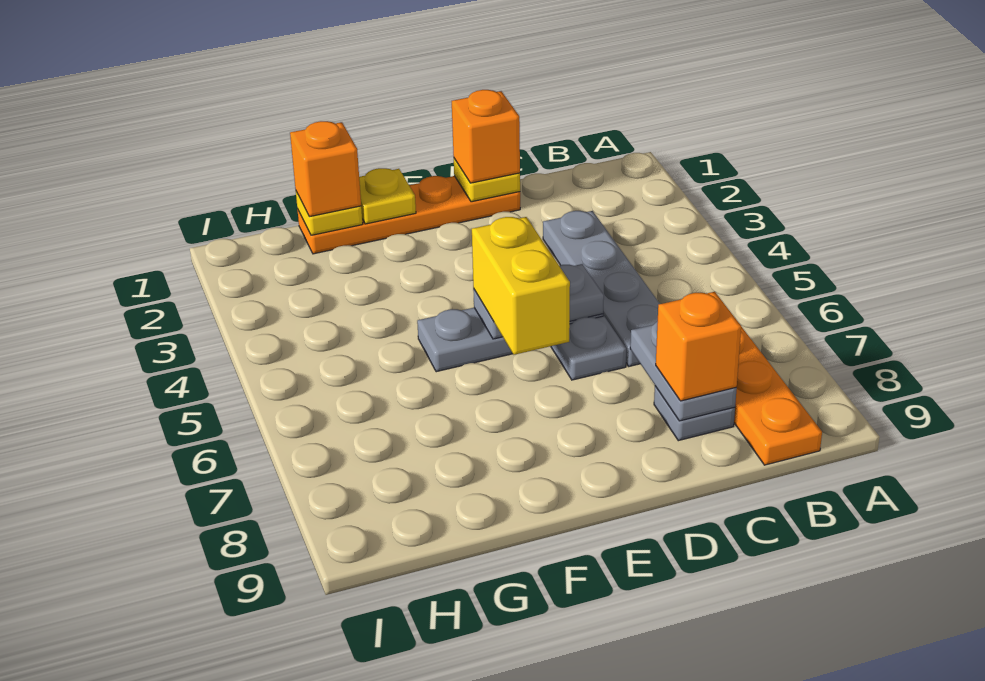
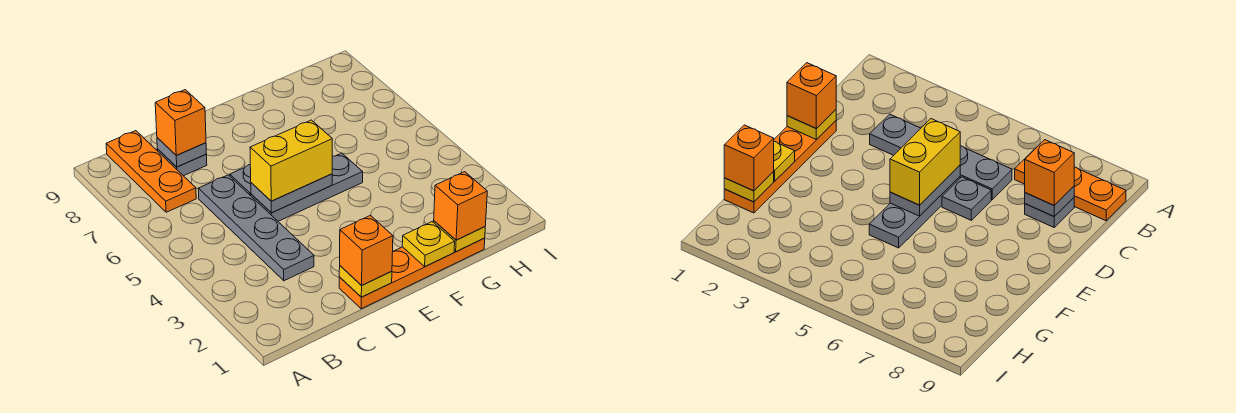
grey plate C7:C8 level 2 -> grey plate C8 level 2
yellow brick E5:E6 level 3 -> yellow brick D5:E5 level 3

